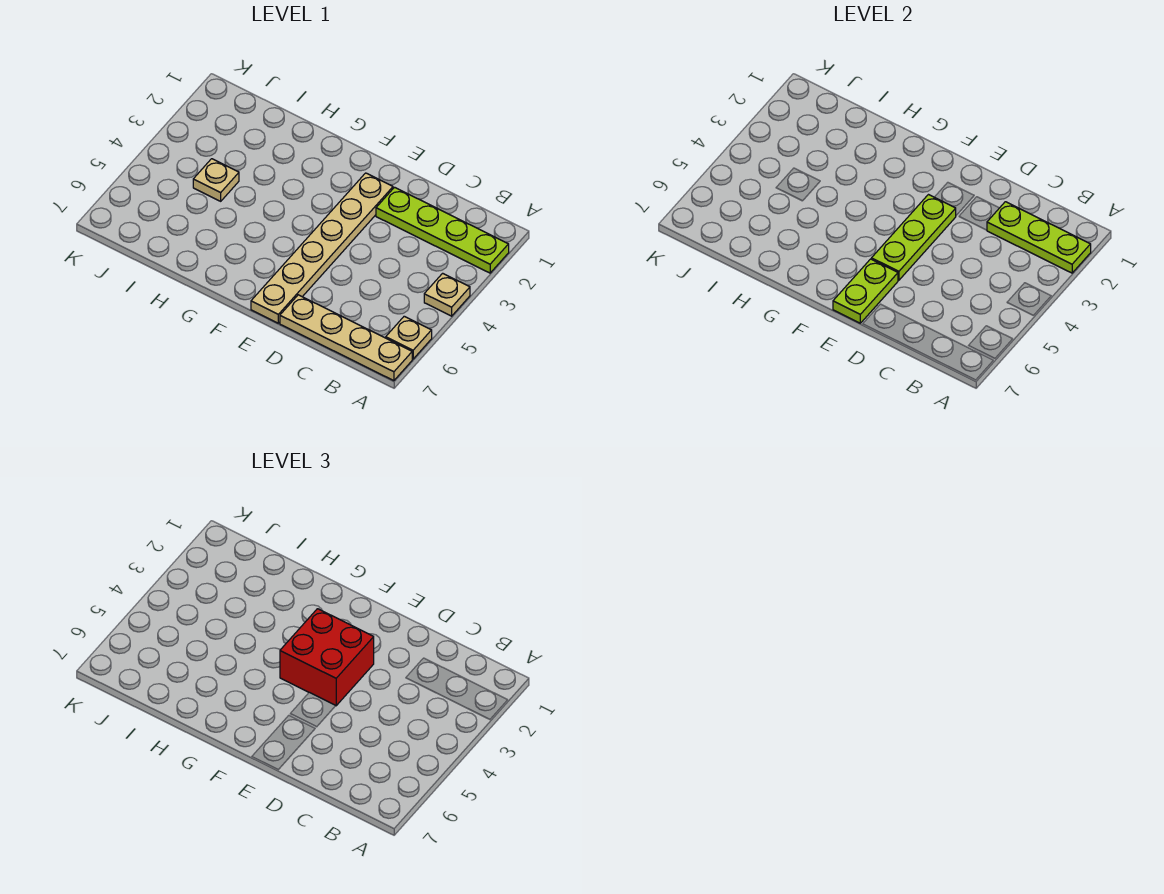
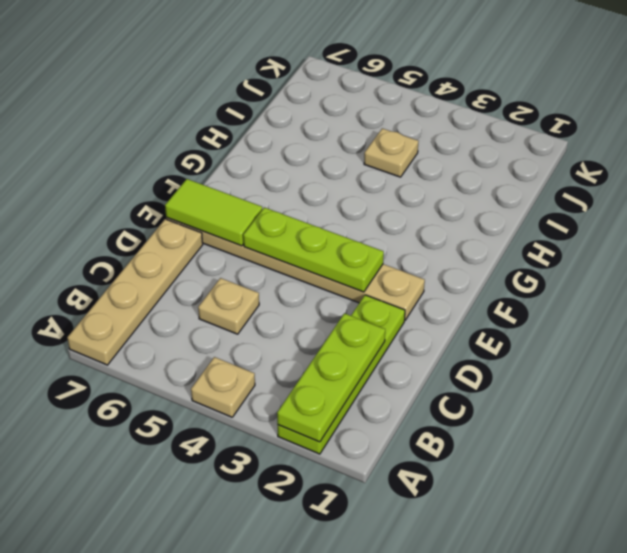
tan plate A6 level 1 -> tan plate C5 level 1
red brick E3:F4 level 3 -> none
lime plate E6:E7 level 2 -> lime tile E6:E7 level 2

